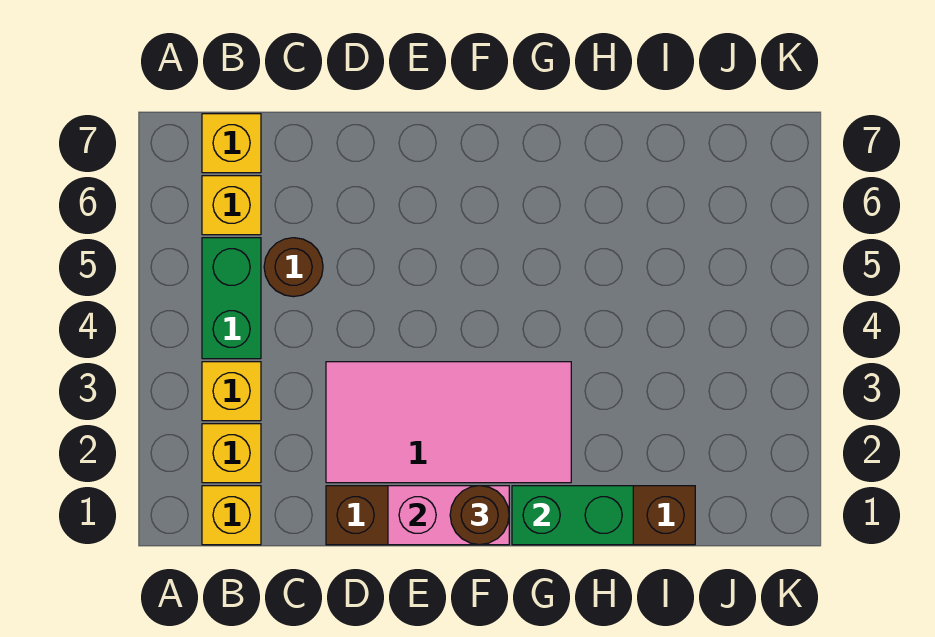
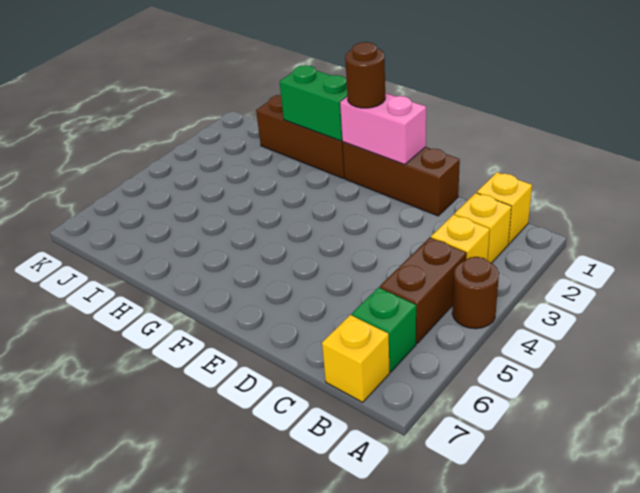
green brick B4:B5 level 1 -> brown brick B4:B5 level 1
yellow brick B6 level 1 -> green brick B6 level 1
brown round brick C5 level 1 -> brown round brick A4 level 1
pink tile D2:G3 level 1 -> none

